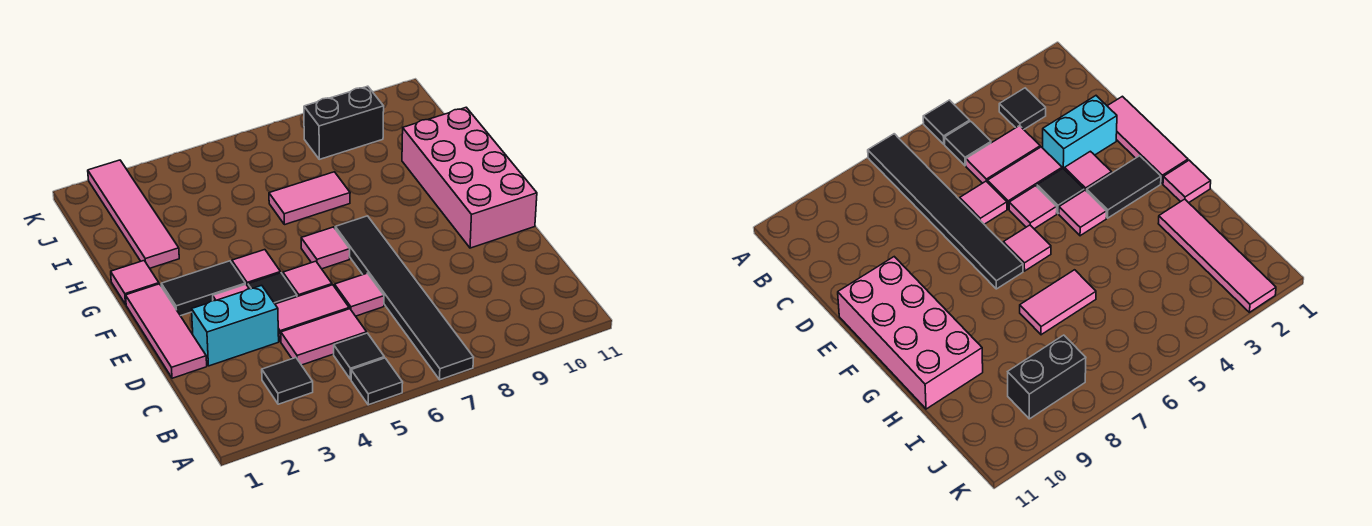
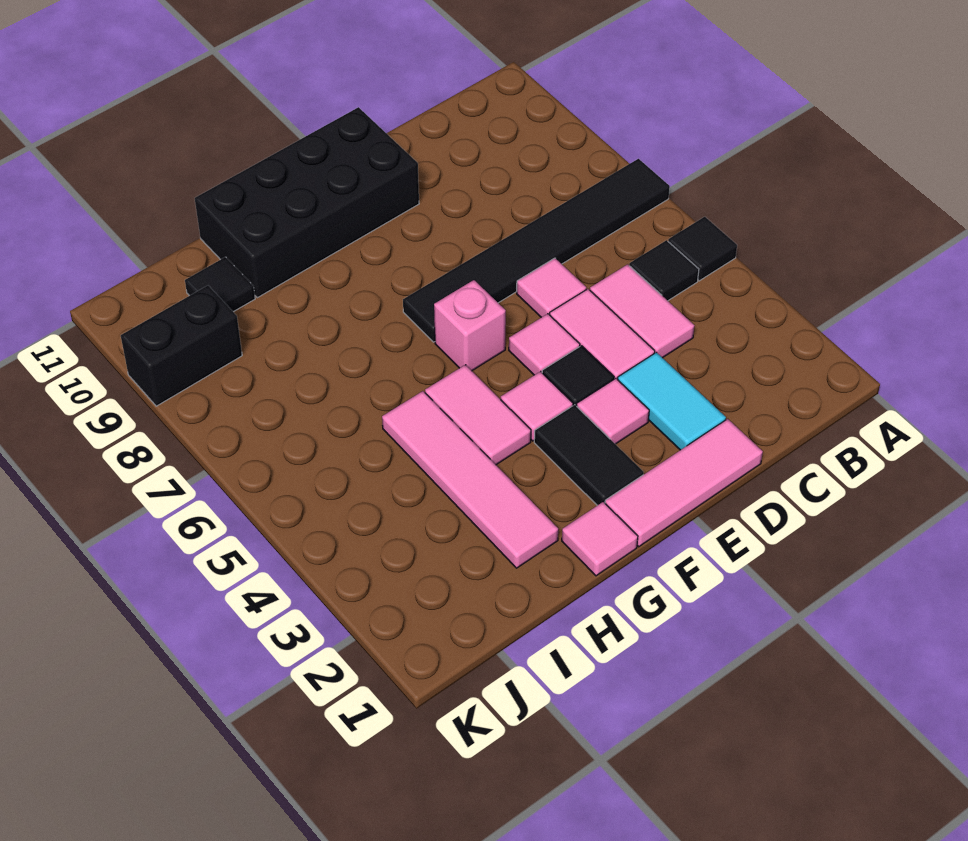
black tile B3 level 1 -> black tile I10 level 1
cyan brick D2:D3 level 1 -> cyan tile D2:D3 level 1
pink brick E10:H11 level 1 -> black brick E10:H11 level 1
pink tile F6 level 1 -> pink brick F6 level 1
pink tile H2:K2 level 1 -> pink tile H2:H5 level 1
pink tile H6:H7 level 1 -> pink tile G4:G5 level 1
black brick J8:J9 level 1 -> black brick J9:K9 level 1

